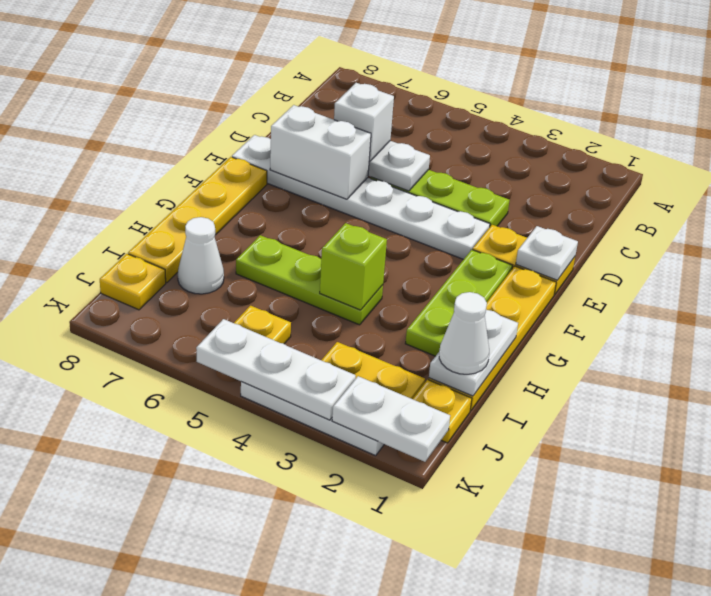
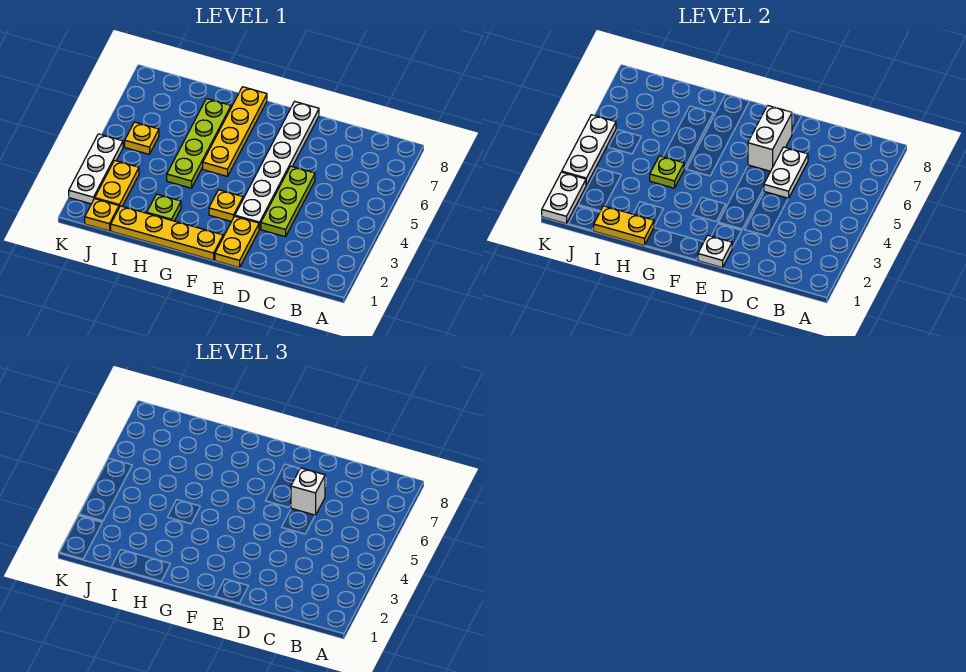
lime plate F2:H2 level 1 -> lime plate H2 level 1
yellow plate F8:I8 level 1 -> yellow plate G5:G8 level 1
white plate H1:I1 level 2 -> yellow plate H1:I1 level 2
lime plate H4:H6 level 1 -> lime plate H4:H7 level 1
lime brick H4 level 2 -> lime plate H4 level 2
white cone I1 level 3 -> none
white cone I7 level 1 -> none
yellow plate J8 level 1 -> yellow plate F3 level 1

